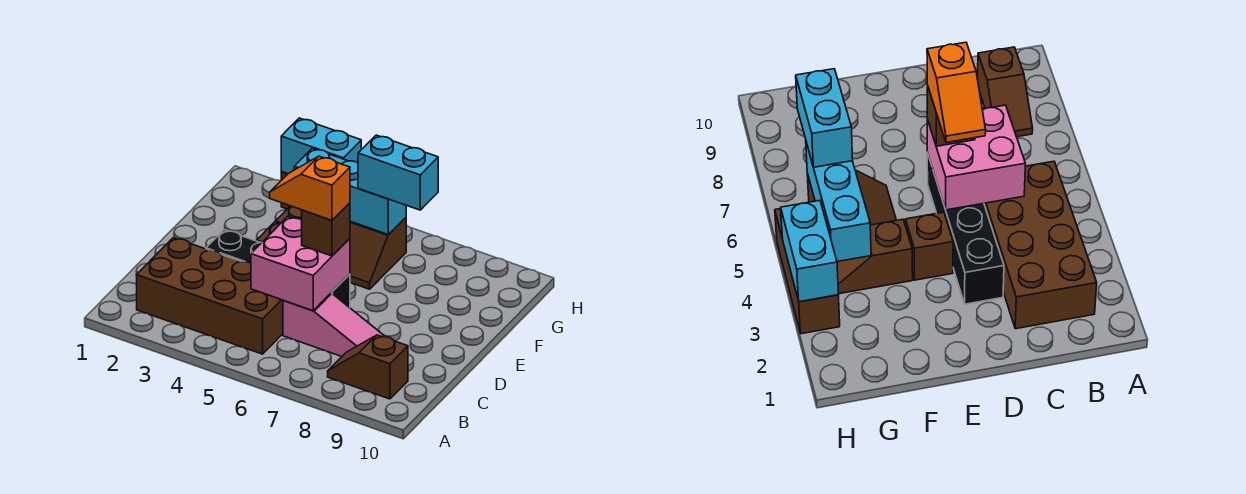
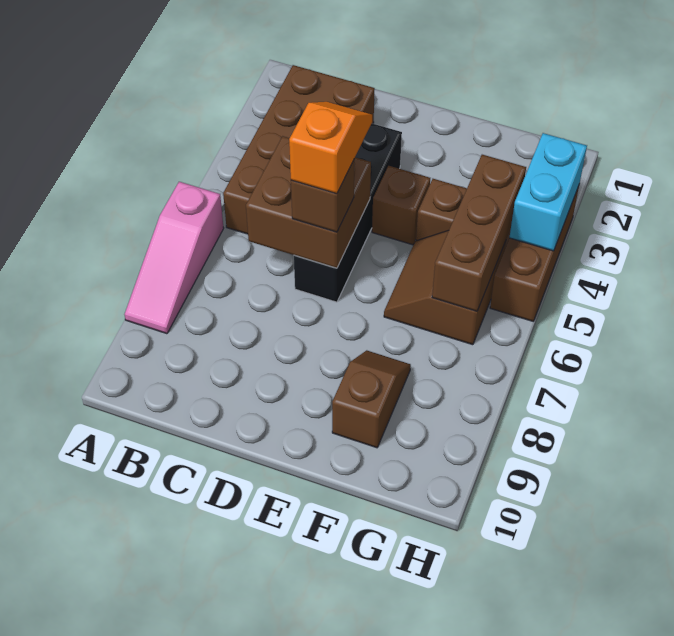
brown slope B8:B9 level 1 top 9 -> brown slope F8:F9 level 1 top 9
pink brick C5:D6 level 2 -> brown brick C5:D6 level 2
pink slope C6:C8 level 1 top 6 -> pink slope A6:A8 level 1 top 6
cyan brick G4:G6 level 2 -> brown brick G4:G6 level 2
cyan brick G6:G7 level 3 -> none

